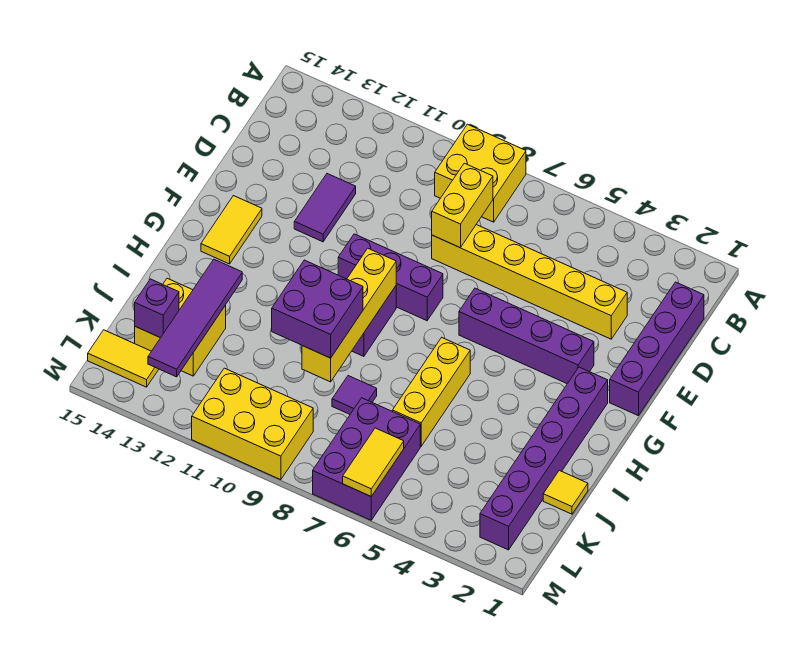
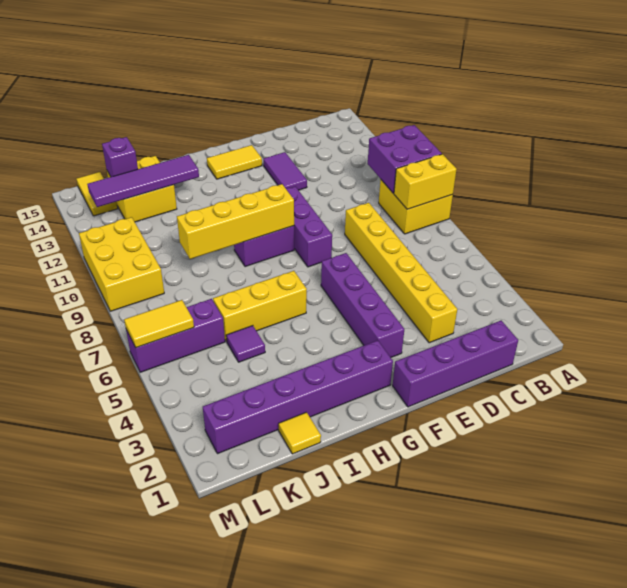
yellow brick C8:D8 level 2 -> yellow brick A8:B8 level 2
purple tile D12:E12 level 1 -> purple tile E12:E13 level 1
purple brick I9:J10 level 3 -> purple brick A9:B10 level 2
purple tile J8 level 1 -> purple tile J5 level 1
purple brick K6:M7 level 1 -> purple brick K6:M6 level 1

